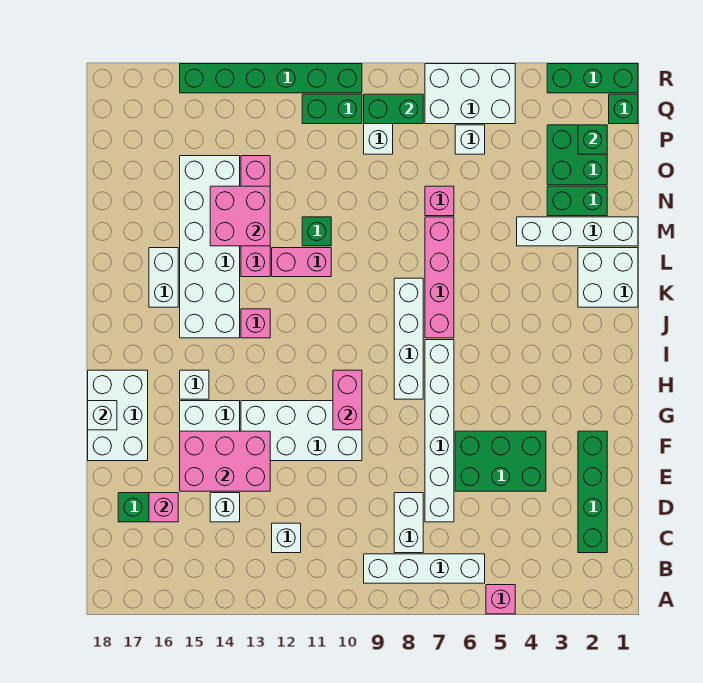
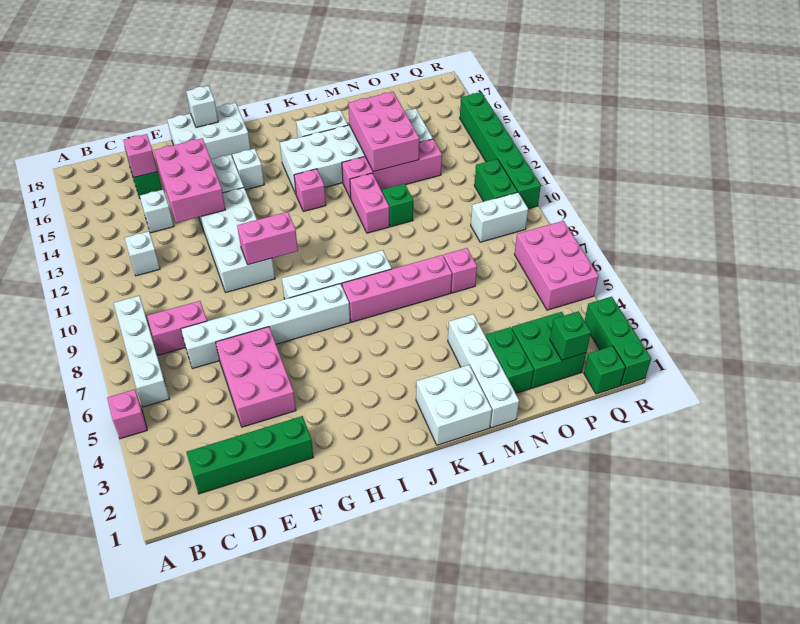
white brick C8:D8 level 1 -> pink brick C8:D8 level 1
green brick E4:F6 level 1 -> pink brick E4:F6 level 1
pink brick M13:N14 level 2 -> pink brick M13:N15 level 2
white brick P6 level 1 -> none
white brick Q5:R7 level 1 -> pink brick Q5:R7 level 1
green brick Q8:Q9 level 2 -> none

